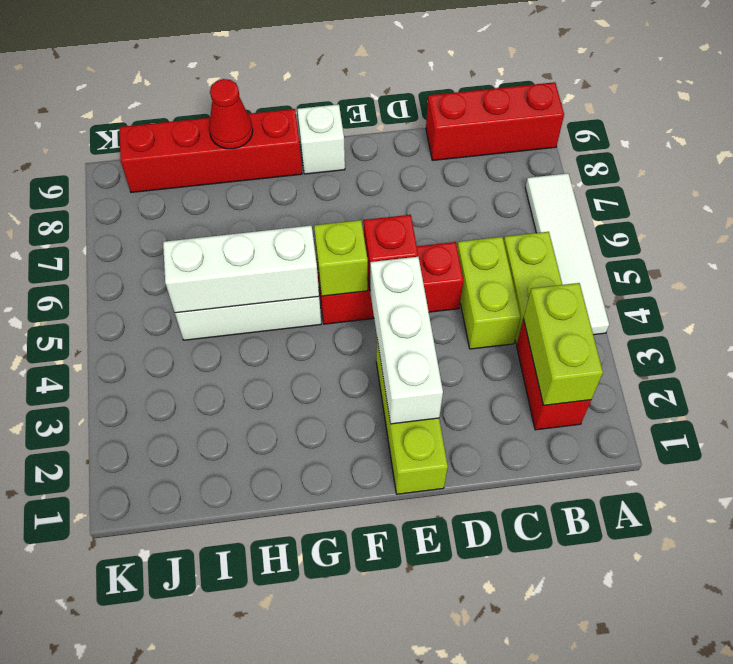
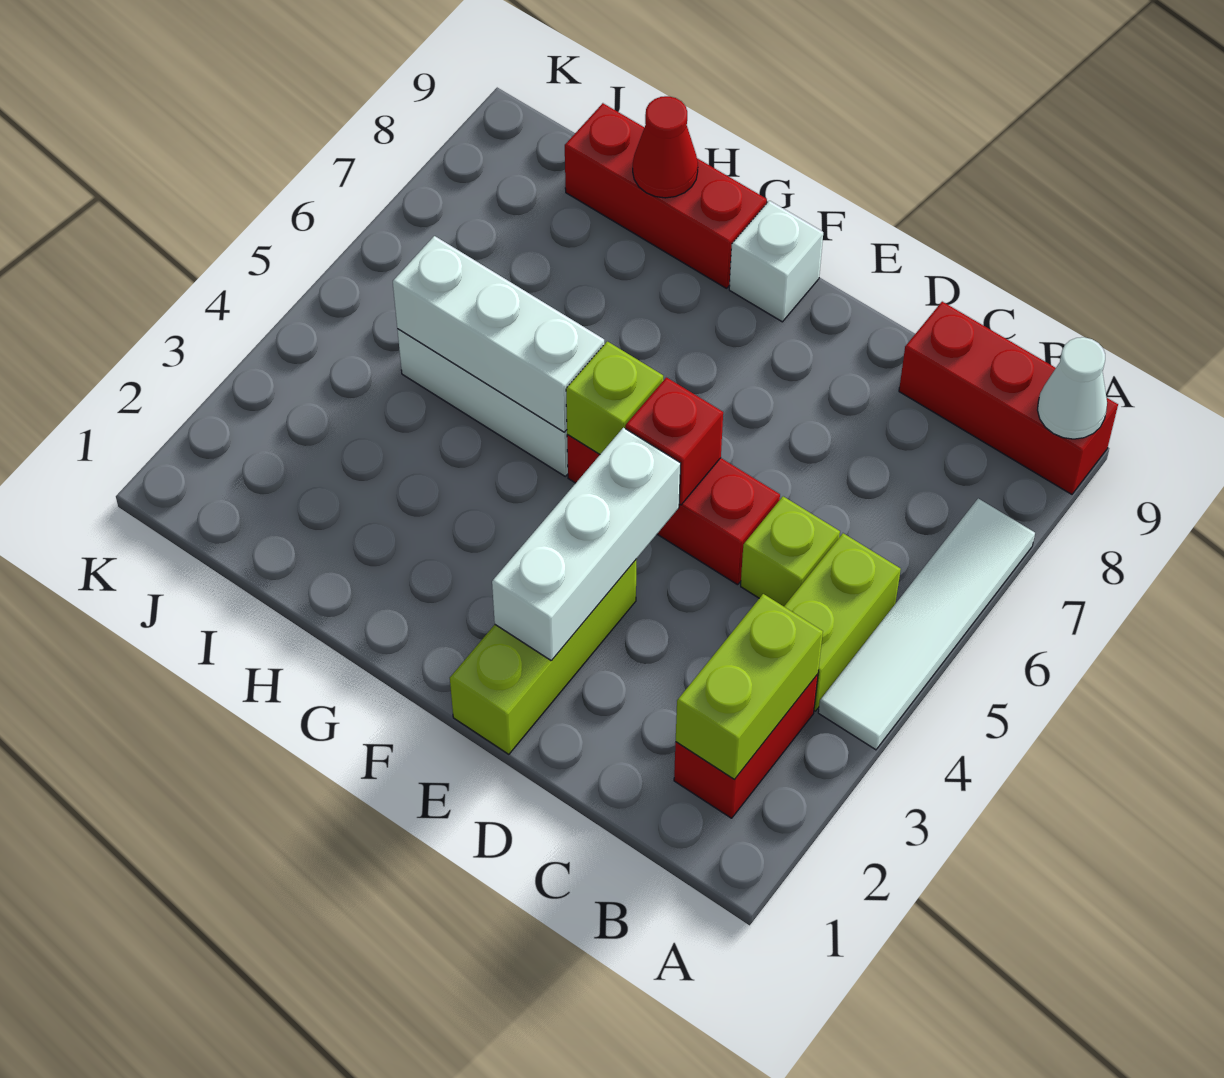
none -> white cone A9 level 2
lime brick C4:C5 level 1 -> lime brick C5 level 1
red brick G9:J9 level 1 -> red brick G9:I9 level 1

